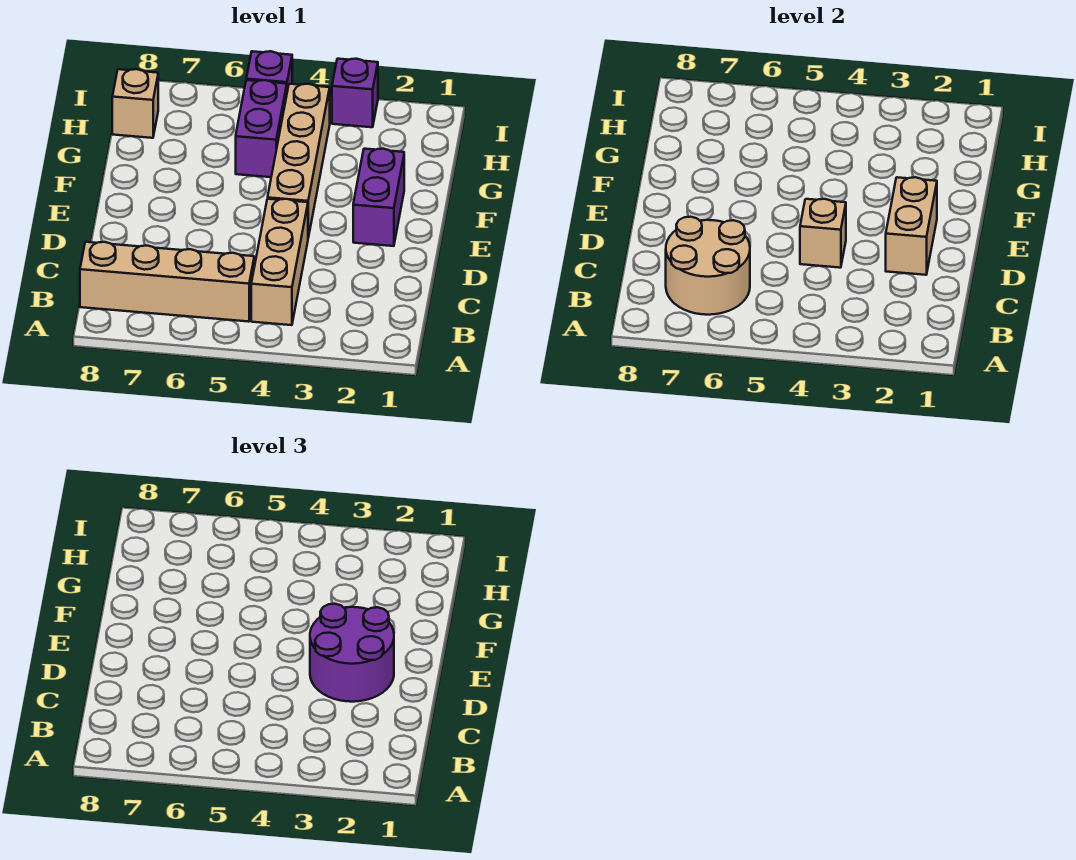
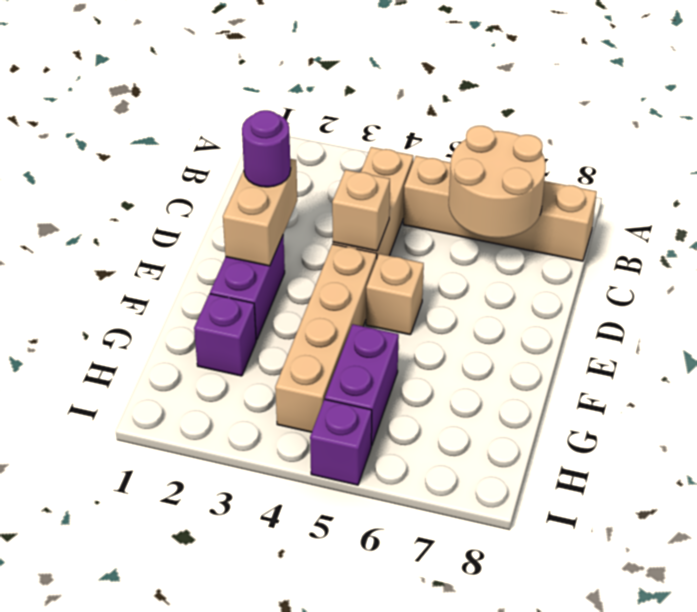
purple round brick D2:E3 level 3 -> purple round brick D2 level 3
tan brick H8 level 1 -> tan brick E5 level 1
purple brick I3 level 1 -> purple brick G2 level 1

